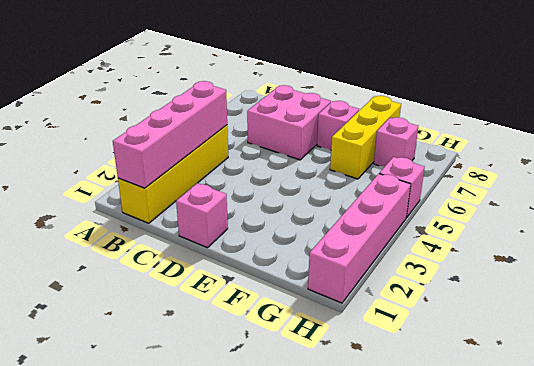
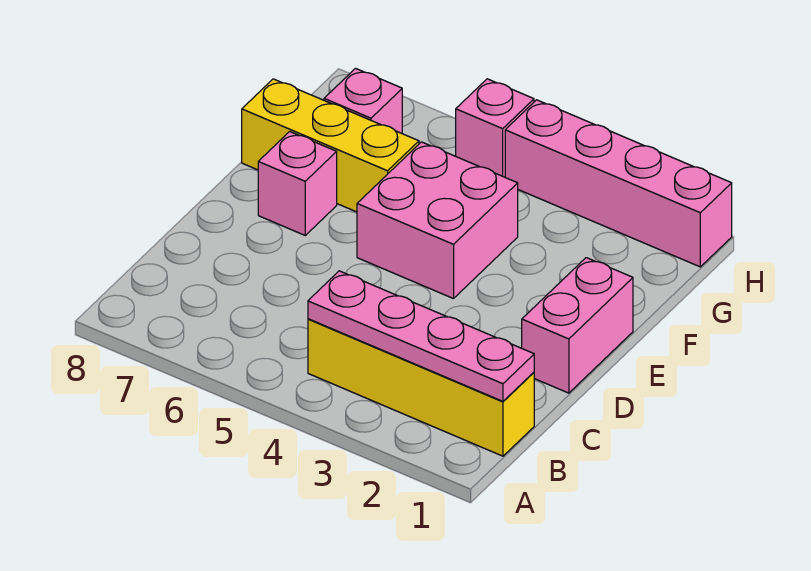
pink brick B1:B4 level 2 -> pink plate B1:B4 level 2
pink brick C6:D7 level 1 -> pink brick E4:F5 level 1
pink brick D1 level 1 -> pink brick D1:E1 level 1

